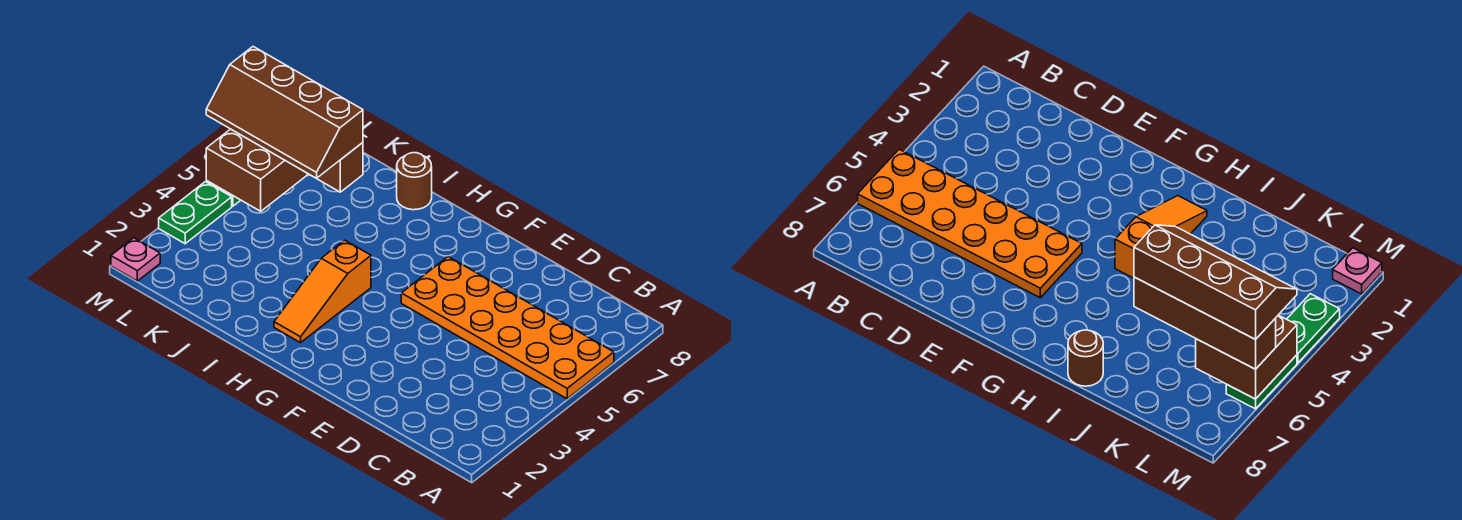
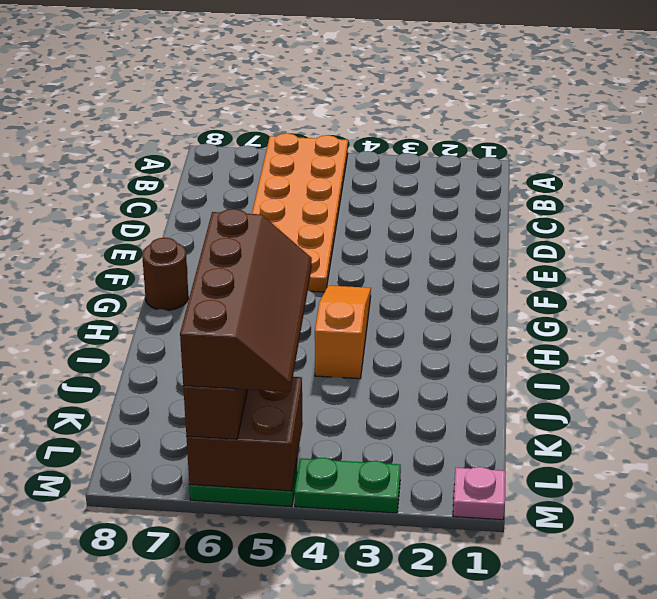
orange slope H2:H4 level 1 top 4 -> orange slope G4:I4 level 1 top I
brown round brick I8 level 1 -> brown round brick G8 level 1

